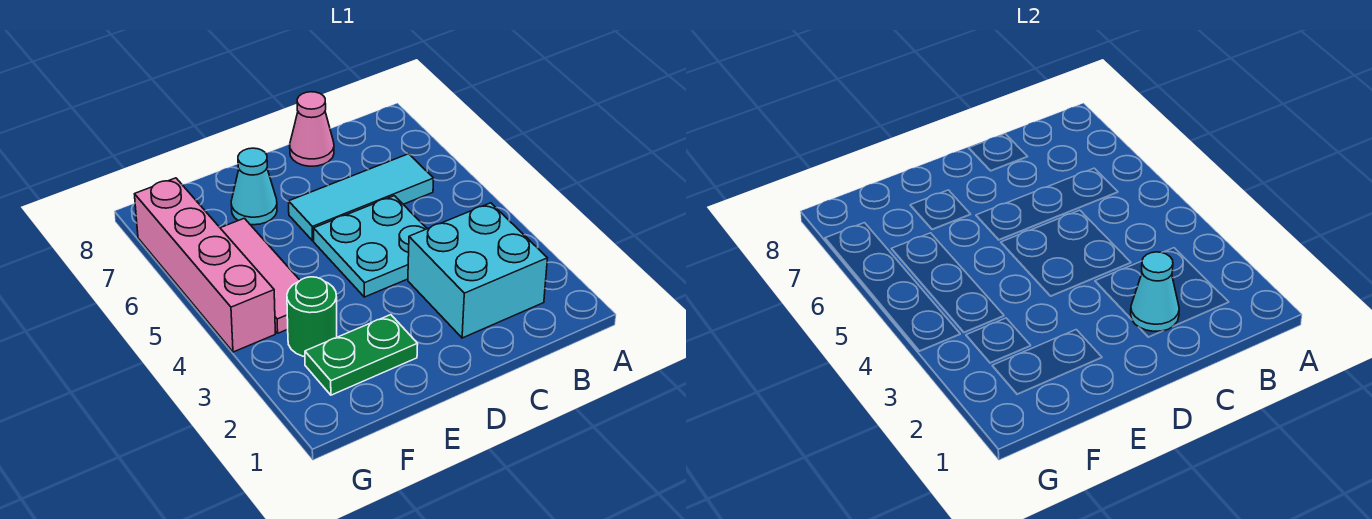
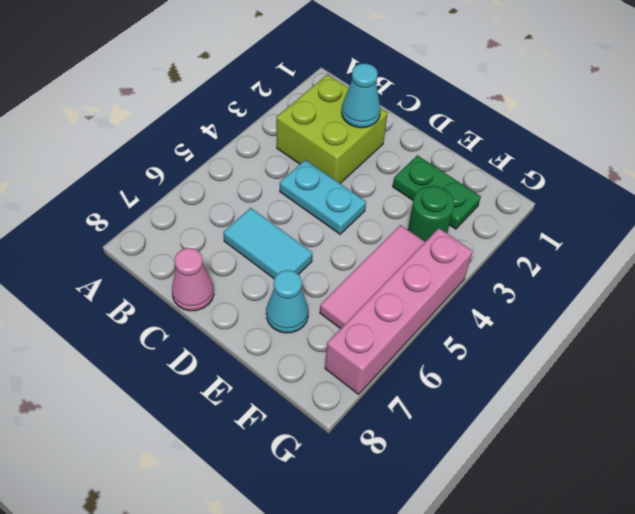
cyan brick B2:C3 level 1 -> lime brick B2:C3 level 1
cyan tile B6:D6 level 1 -> cyan tile C6:D6 level 1
cyan plate C4:D5 level 1 -> cyan plate C4:D4 level 1

